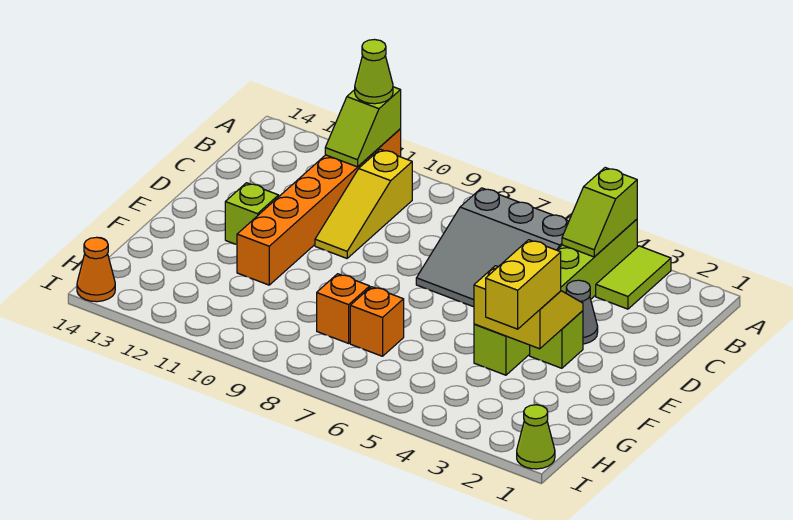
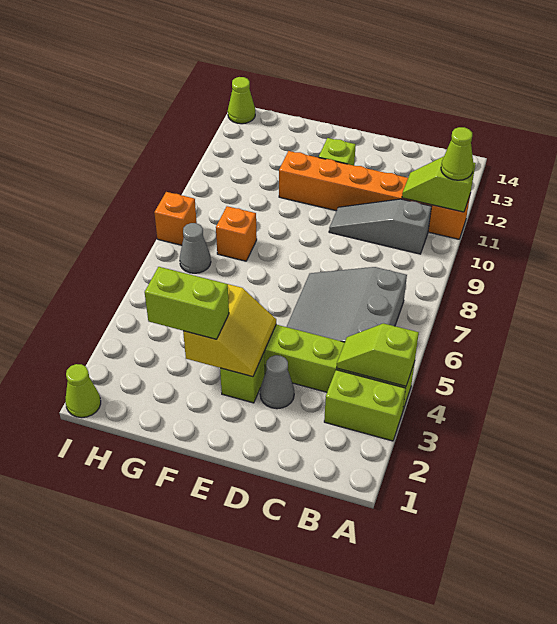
lime tile A3:B3 level 1 -> lime brick A3:B3 level 1
yellow slope B10:D10 level 1 top B -> grey slope B10:D10 level 1 top B
yellow brick F3:G3 level 3 -> lime brick F3:G3 level 3
orange brick G7 level 1 -> orange brick I8 level 1
none -> grey cone H7 level 1
orange cone I14 level 1 -> lime cone I14 level 1

